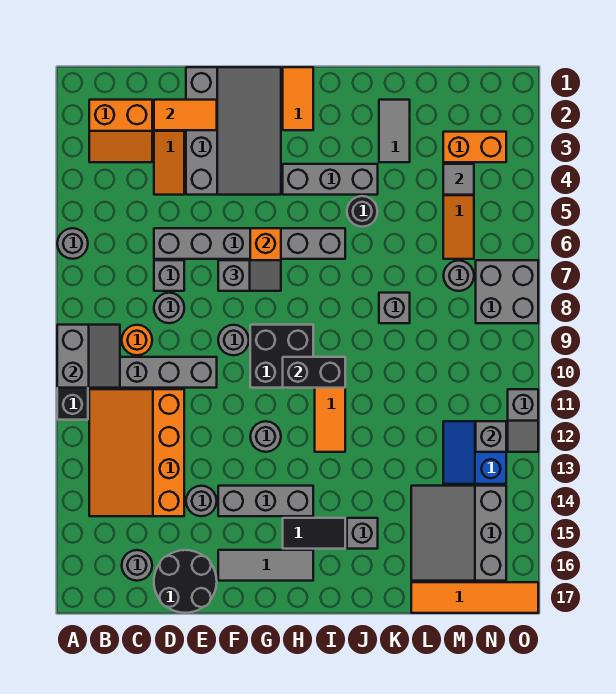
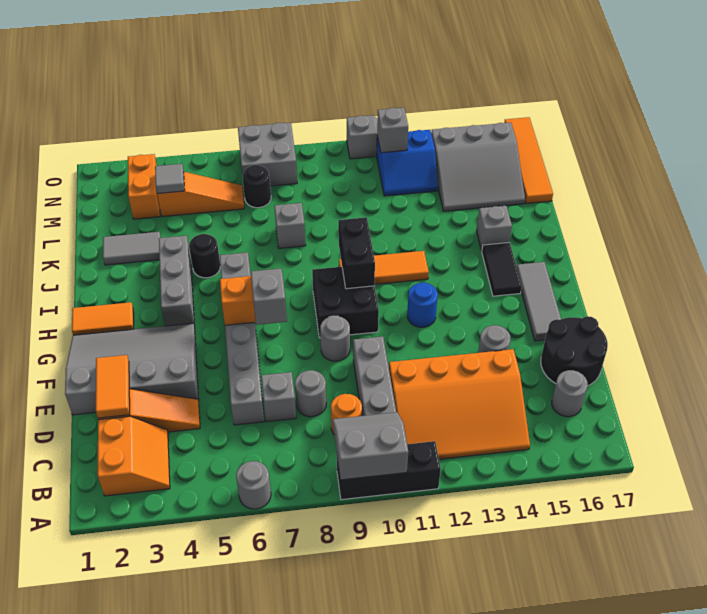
grey brick F14:H14 level 1 -> none
grey round brick G12 level 1 -> blue round brick G12 level 1
grey round brick M7 level 1 -> black round brick M7 level 1

